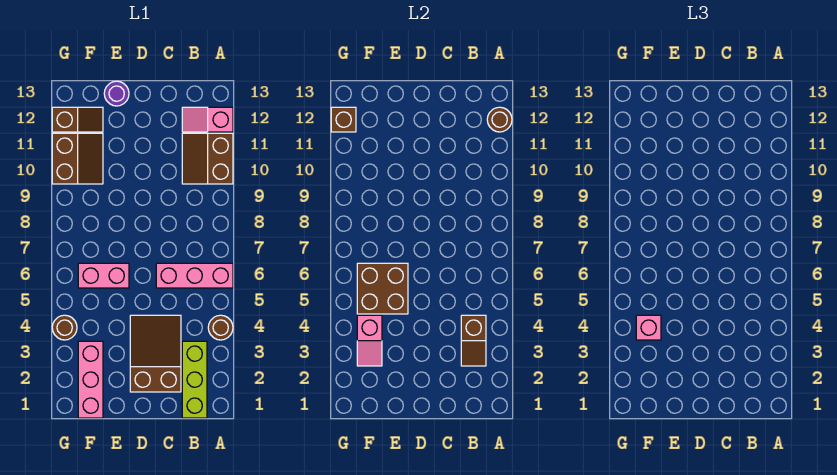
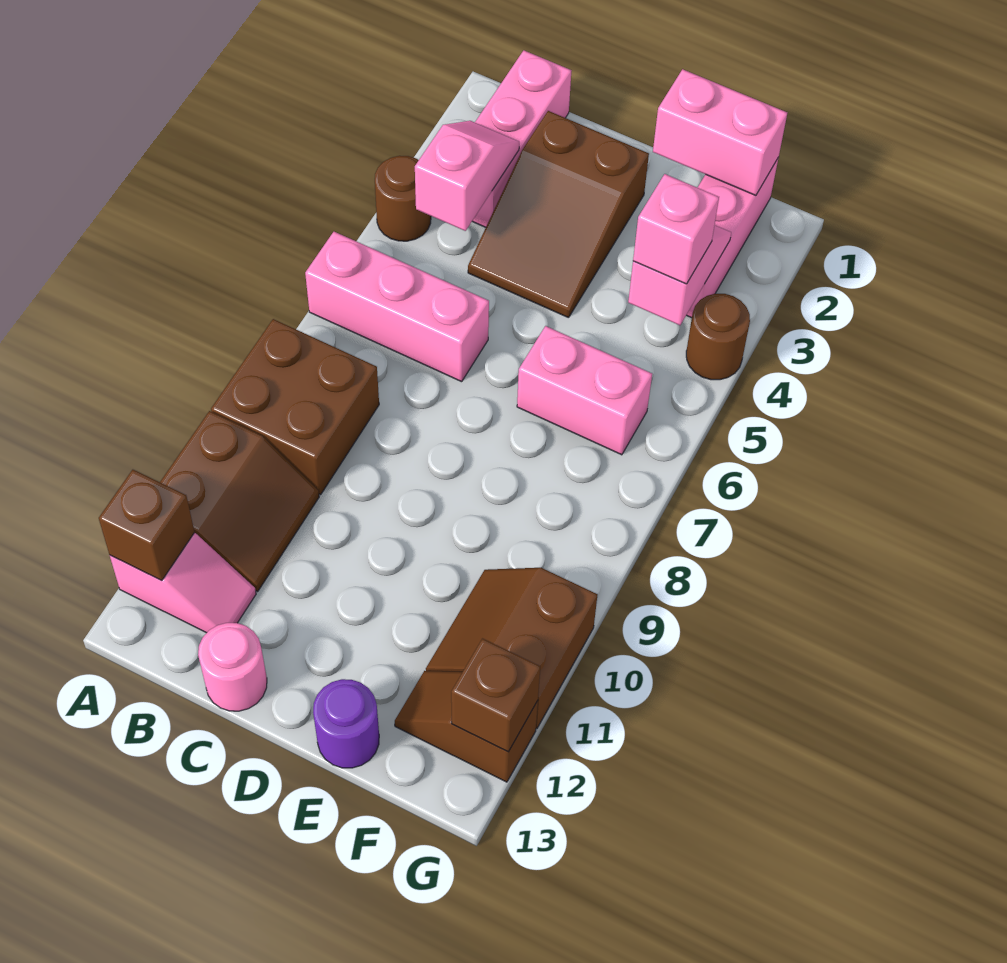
brown round brick A12 level 2 -> brown brick A12 level 2
lime brick B1:B3 level 1 -> pink brick B1:B3 level 1
brown slope B3:B4 level 2 top 4 -> pink slope B3:B4 level 2 top 4
none -> pink round brick C13 level 1
none -> pink brick E1:F1 level 2
brown brick E5:F6 level 2 -> brown brick A8:B9 level 1

